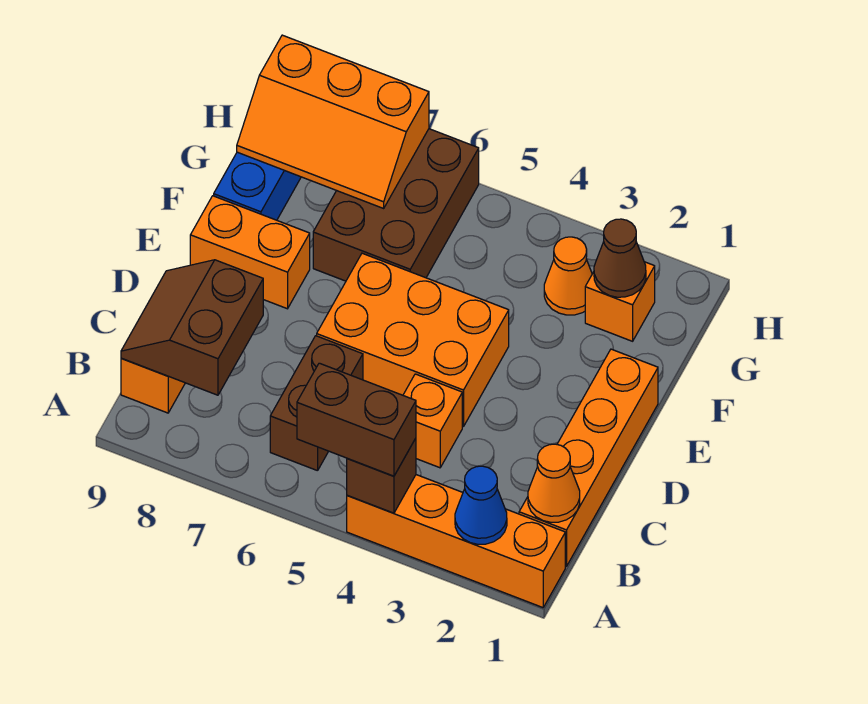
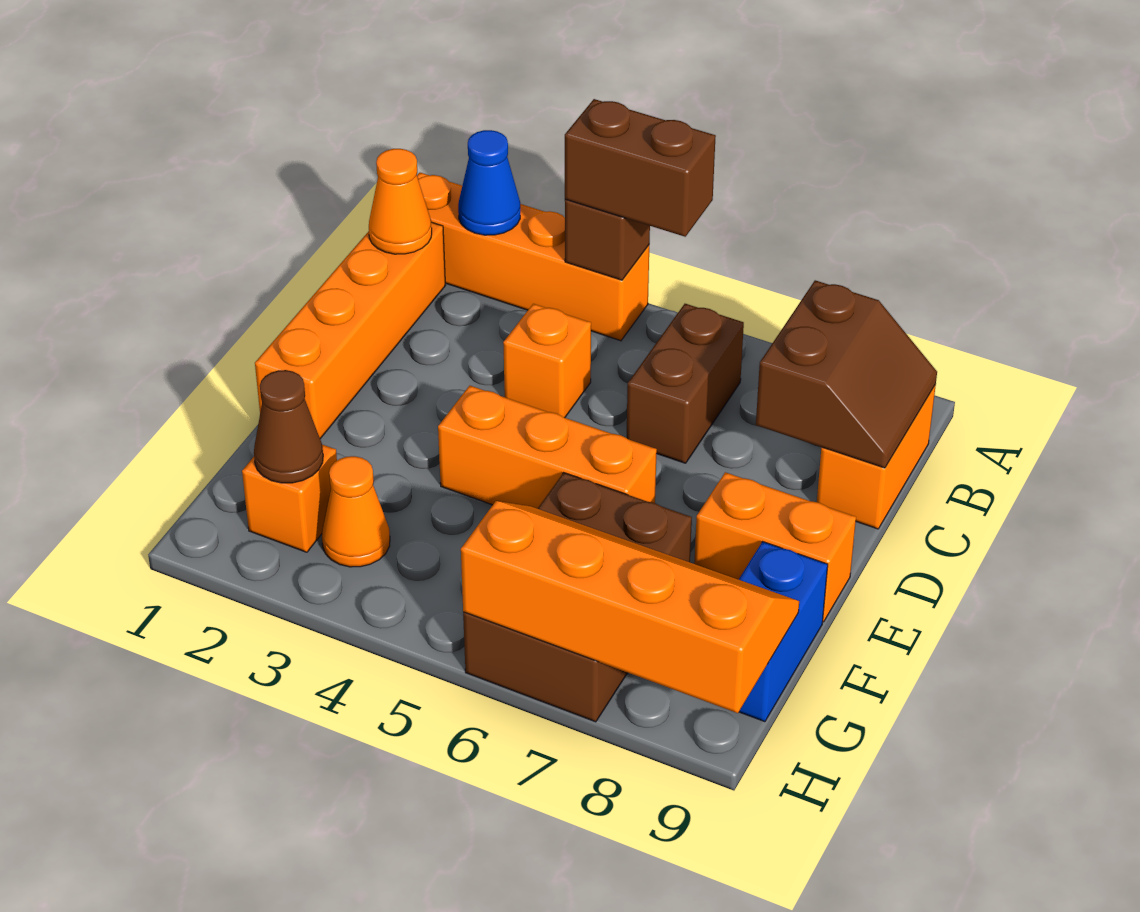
orange brick D4:E6 level 1 -> orange brick E4:E6 level 1
orange slope G7:H9 level 2 top H -> orange slope G6:H9 level 2 top H

